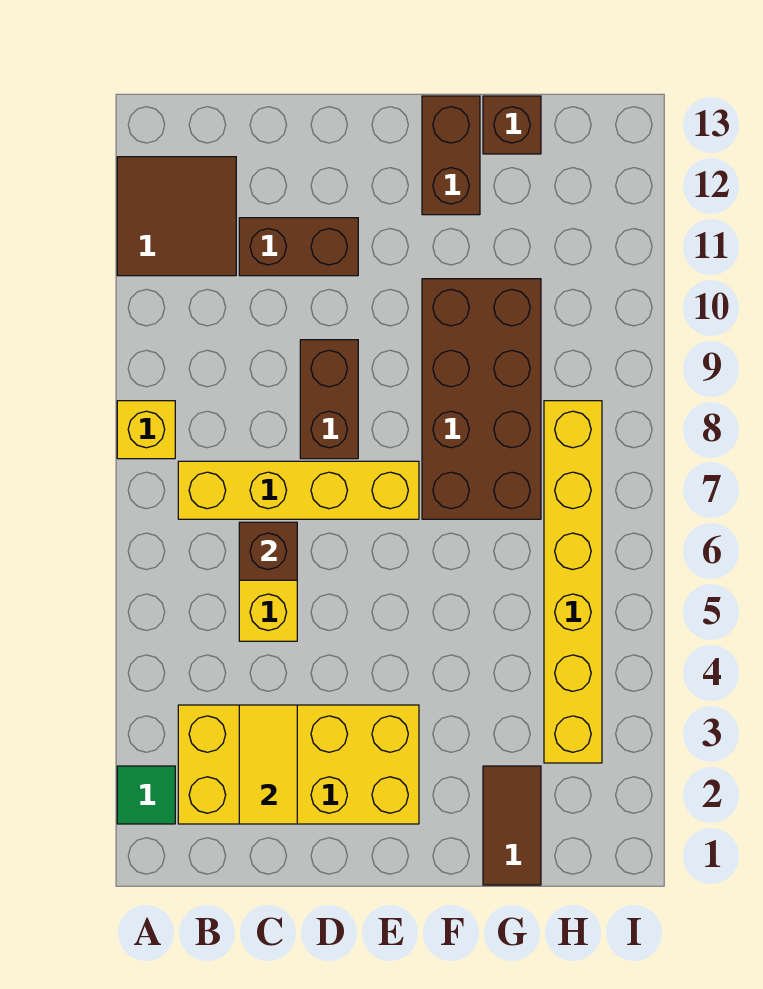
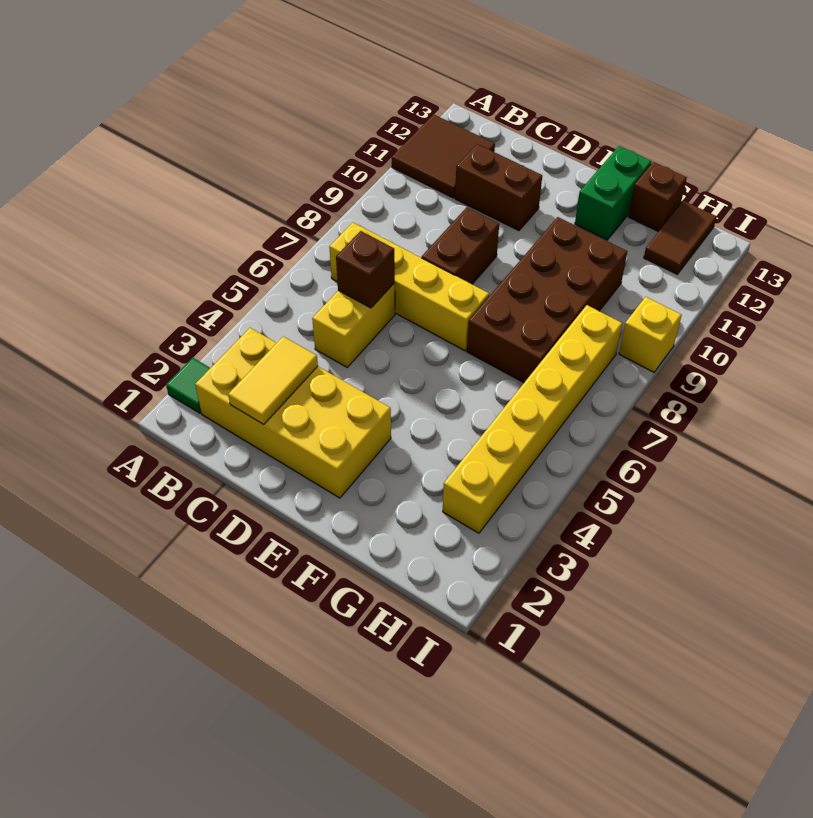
yellow brick A8 level 1 -> yellow brick I9 level 1
brown brick F12:F13 level 1 -> green brick F12:F13 level 1
brown tile G1:G2 level 1 -> brown tile H12:H13 level 1

